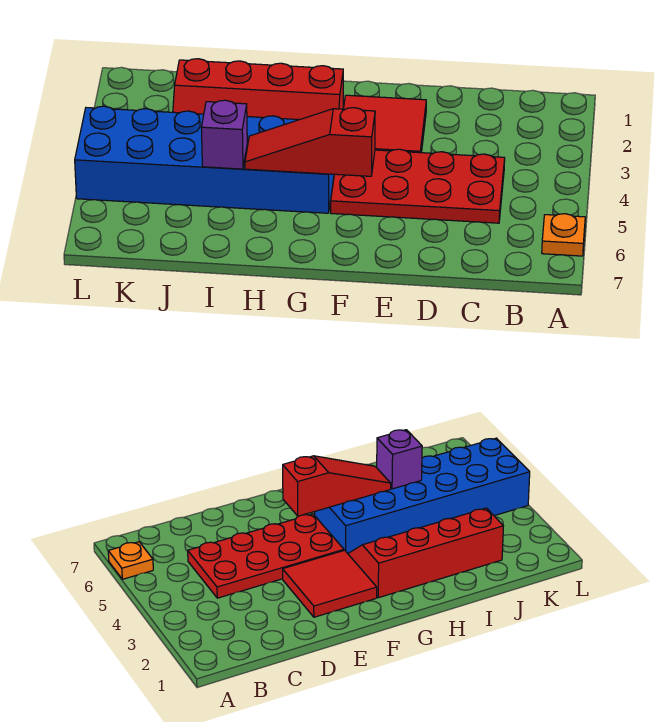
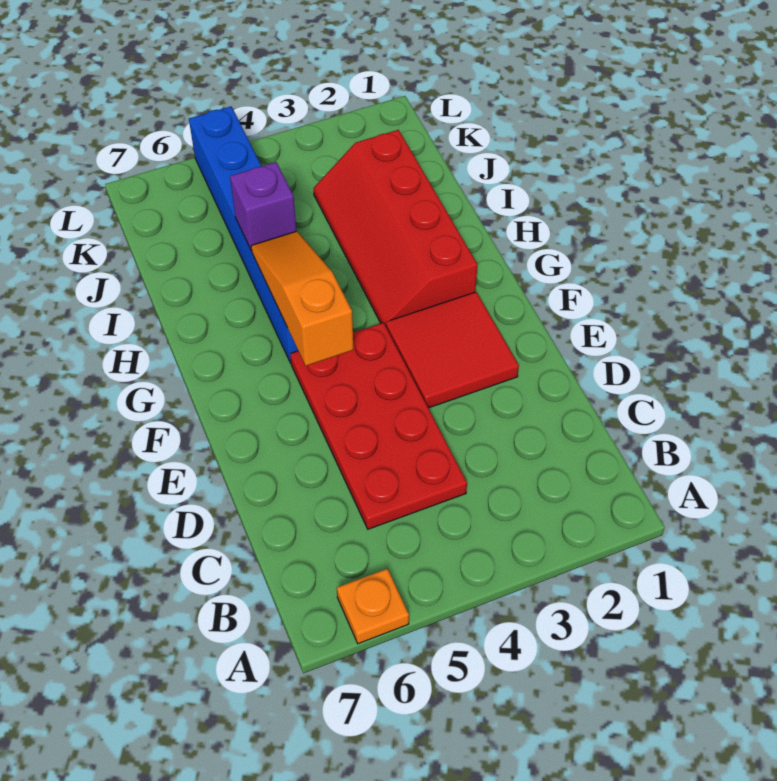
red slope F5:H5 level 2 top F -> orange slope F5:H5 level 2 top F
blue brick G4:L5 level 1 -> blue brick G5:L5 level 1

